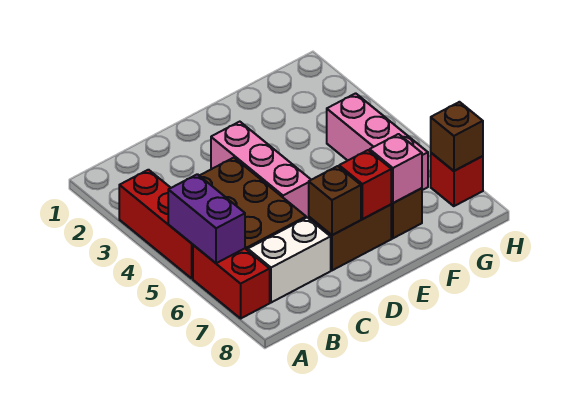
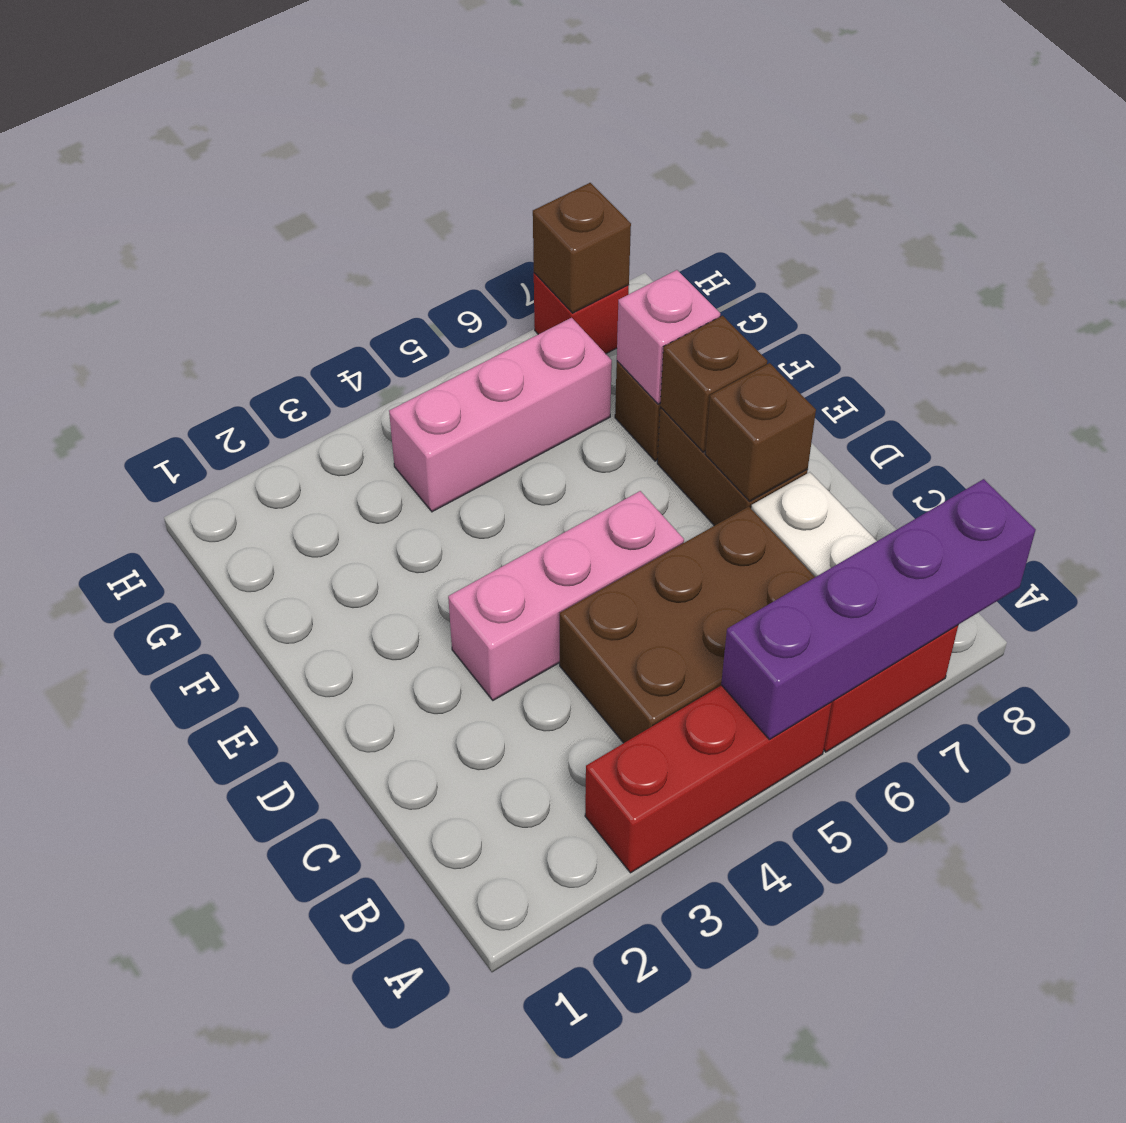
purple brick A5:A6 level 2 -> purple brick A5:A8 level 2
red brick E7 level 2 -> brown brick E7 level 2

